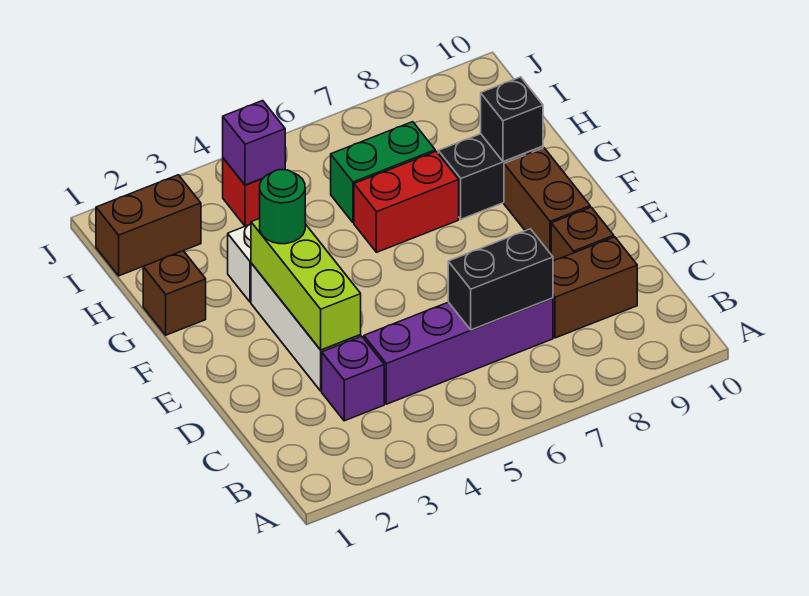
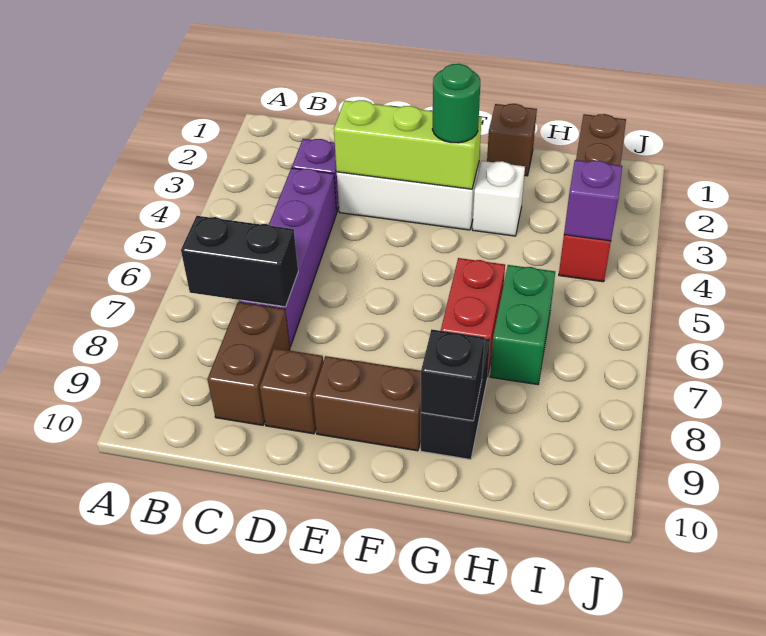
black brick C6:C7 level 2 -> black brick B7:C7 level 2

